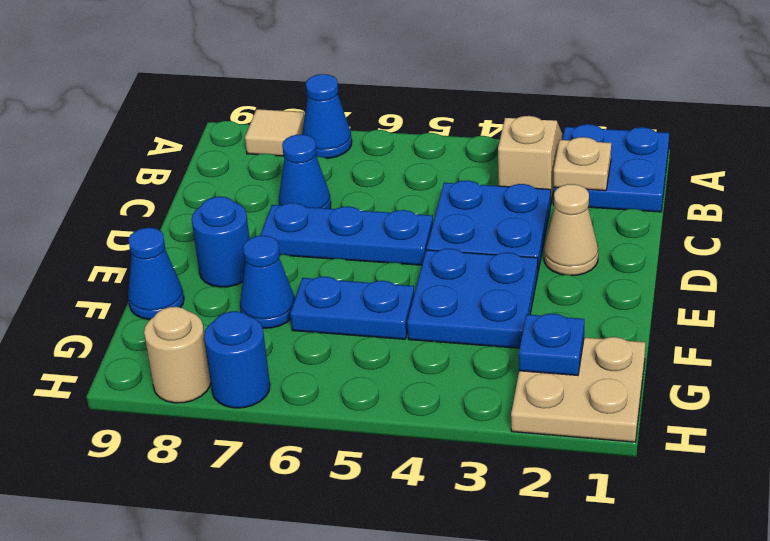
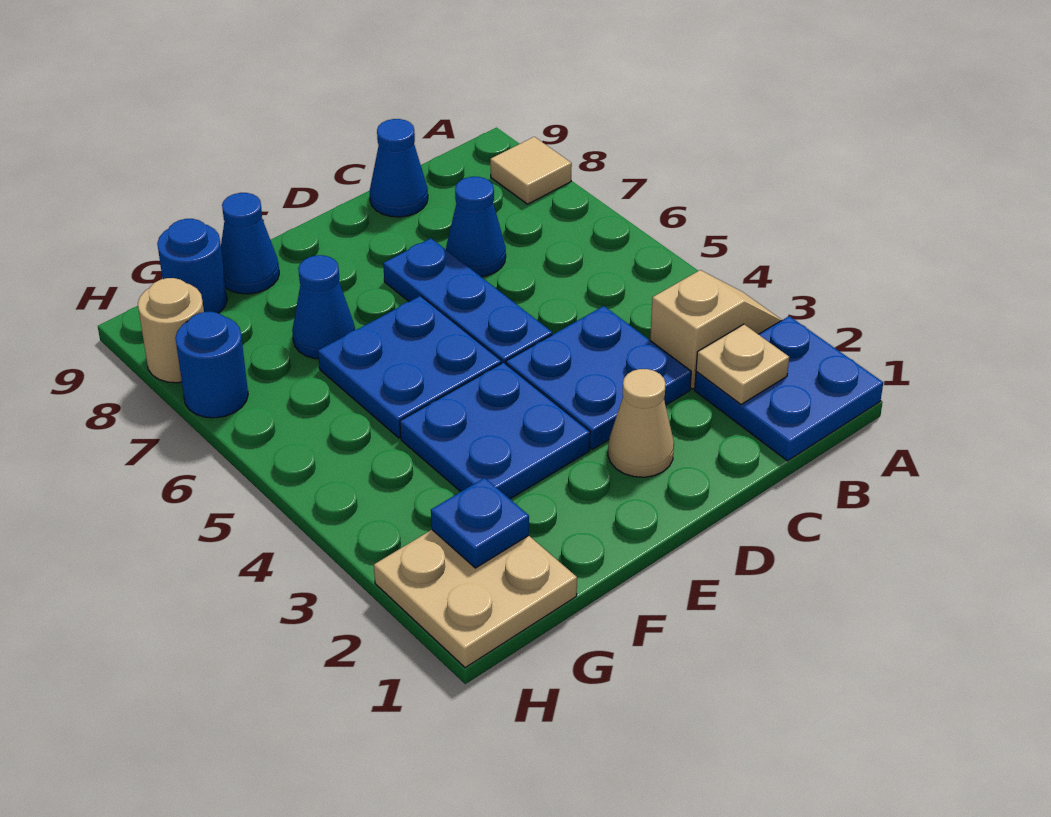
blue cone A7 level 1 -> blue cone C9 level 1
blue round brick E8 level 1 -> blue round brick G9 level 1
blue plate F5:F6 level 1 -> blue plate E5:F6 level 1

